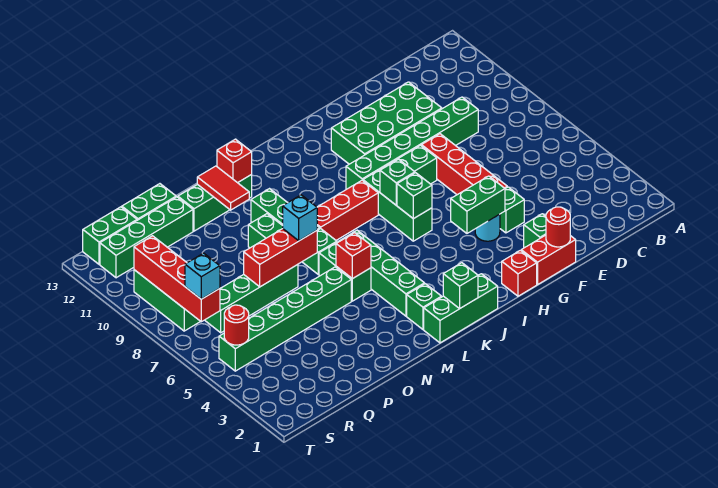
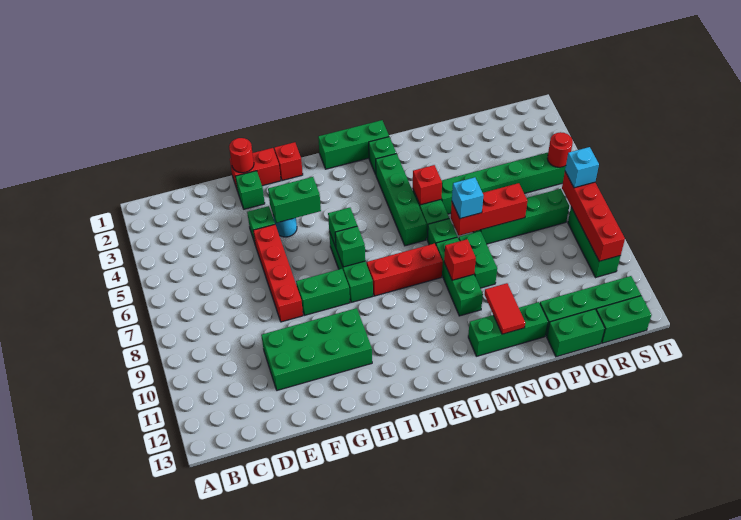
green brick D9:I9 level 1 -> none
green brick K1 level 2 -> none
red brick M12 level 2 -> red brick M9 level 2

